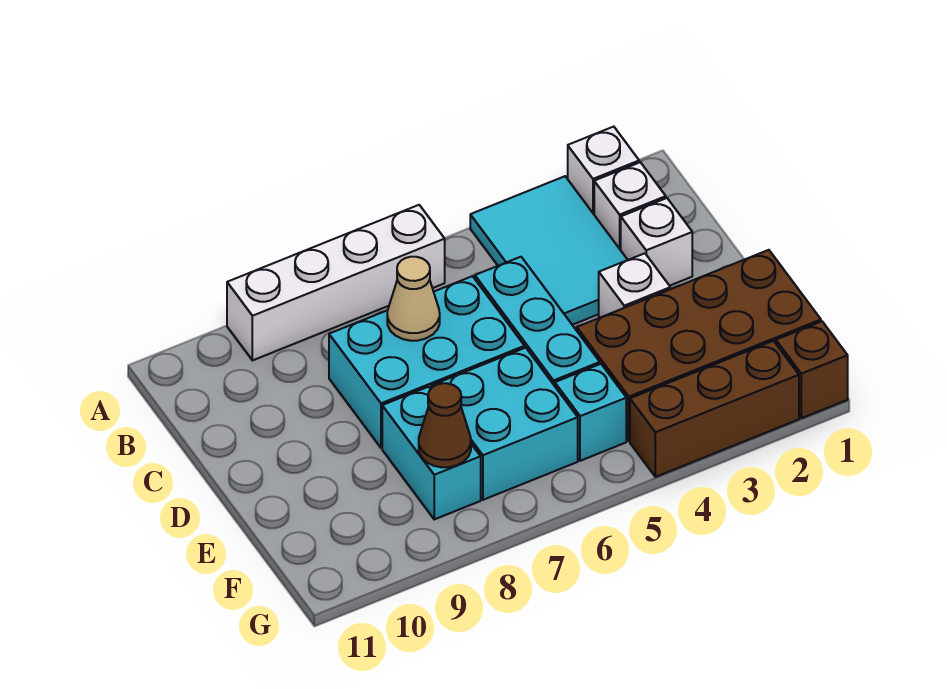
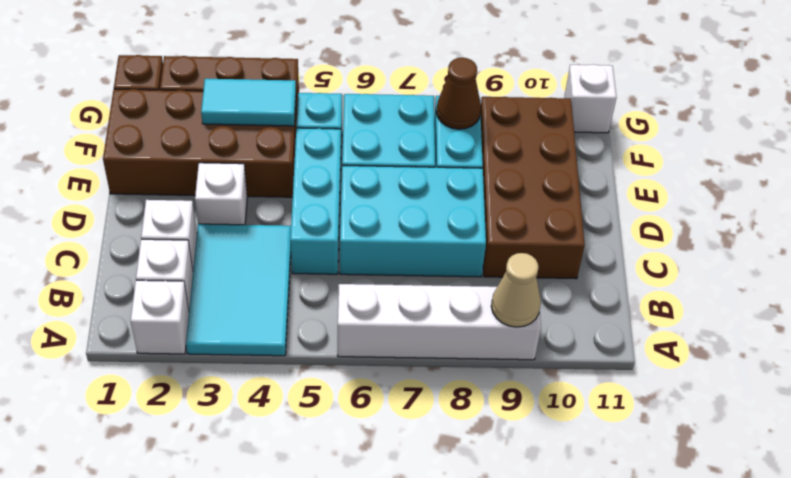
tan cone C7 level 2 -> tan cone A9 level 2
none -> brown brick C9:F10 level 1
none -> cyan tile F3:F4 level 2
none -> white brick G11 level 1

